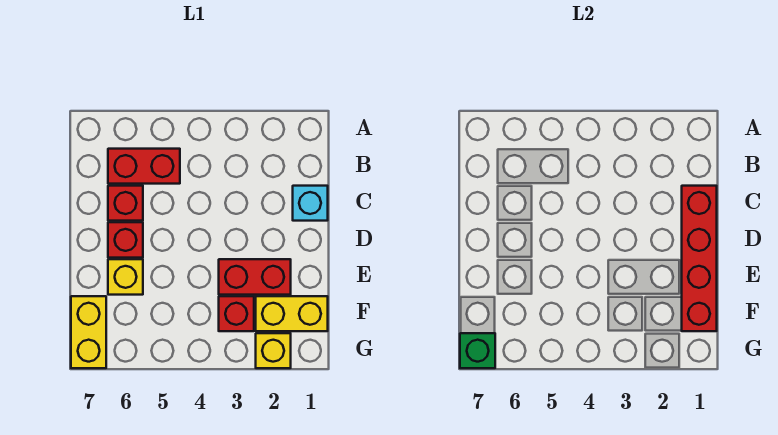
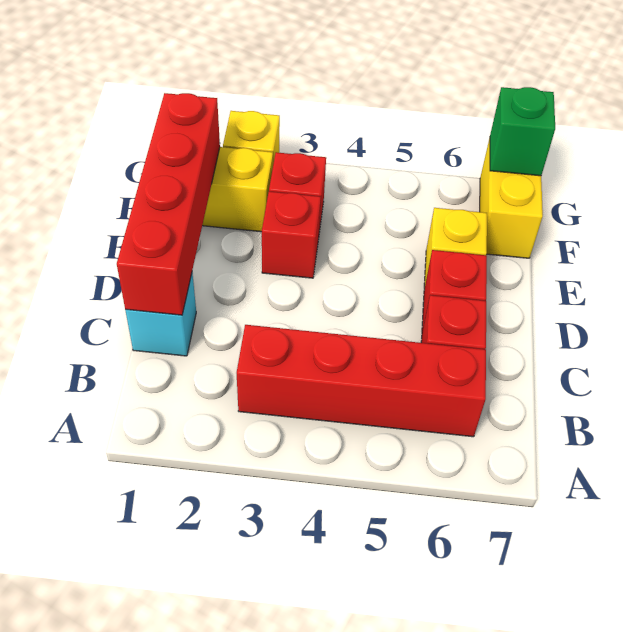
red brick B5:B6 level 1 -> red brick B3:B6 level 1
red brick E2:E3 level 1 -> red brick E3 level 1

